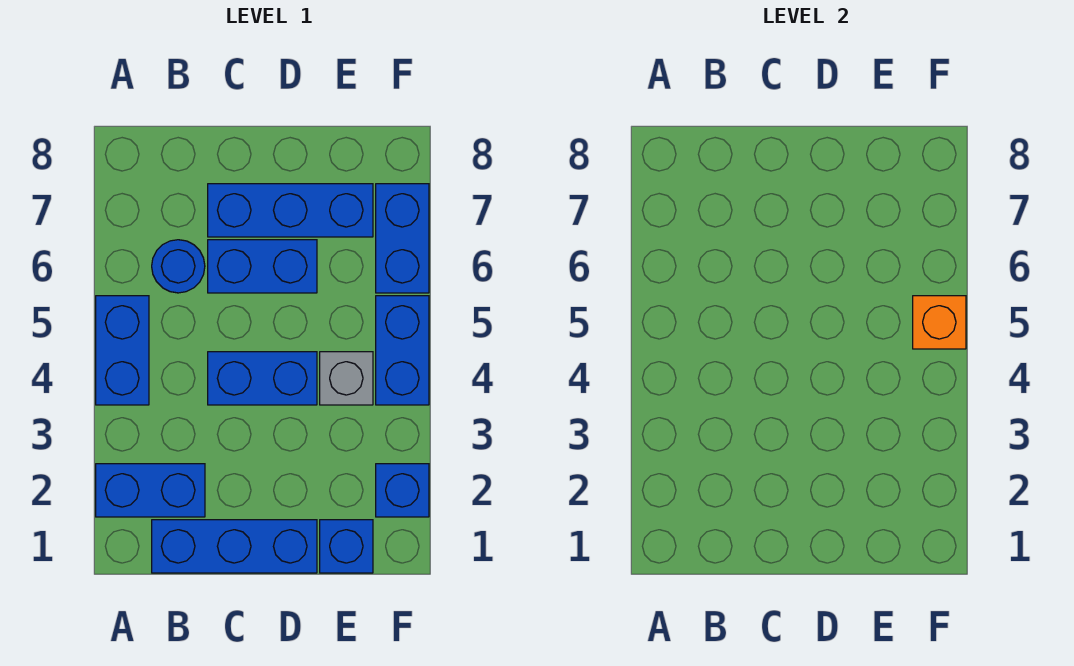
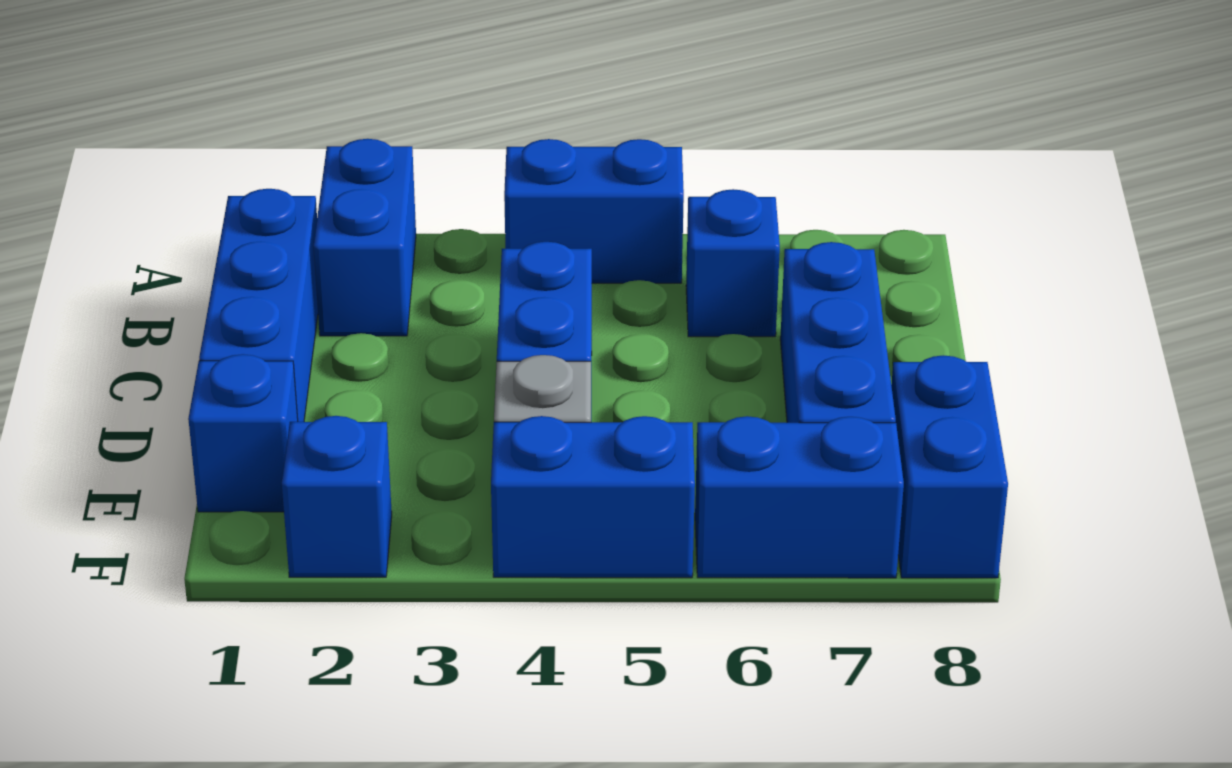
blue round brick B6 level 1 -> blue brick B6 level 1
blue brick C6:D6 level 1 -> blue brick E8:F8 level 1
orange brick F5 level 2 -> none

